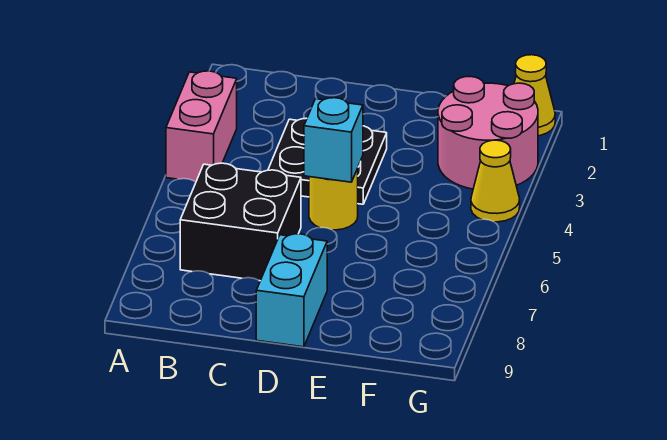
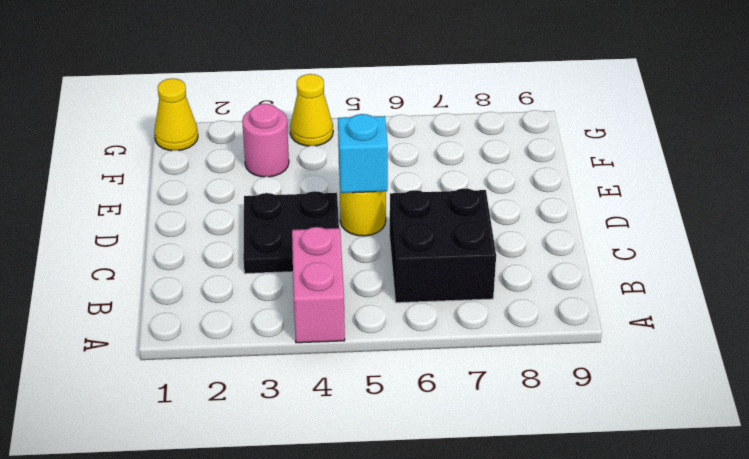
pink brick A3:A4 level 1 -> pink brick A4:B4 level 1
cyan brick D8:D9 level 1 -> none
pink round brick F2:G3 level 1 -> pink round brick F3 level 1

